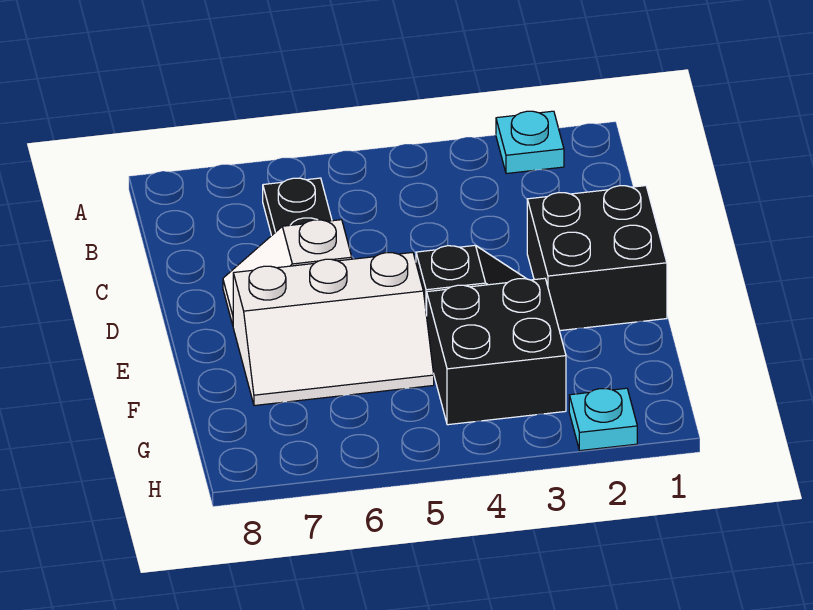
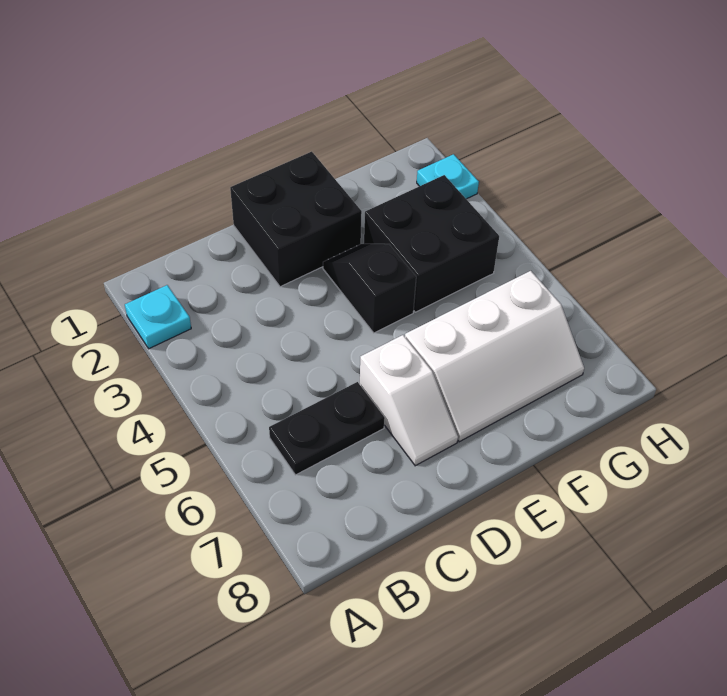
white slope E5:F7 level 1 top E -> white slope E6:G7 level 1 top 6

